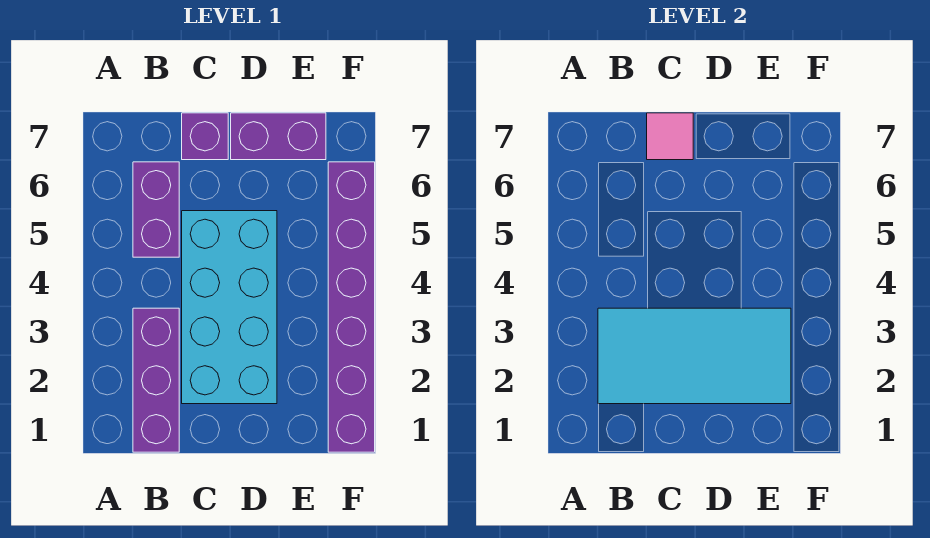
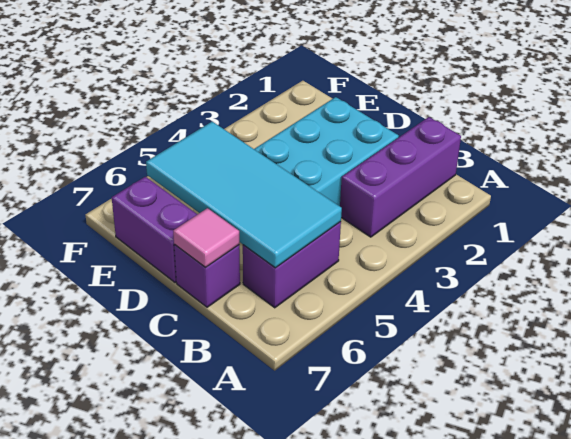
cyan tile B2:E3 level 2 -> cyan tile B5:E6 level 2
purple brick F1:F6 level 1 -> none

